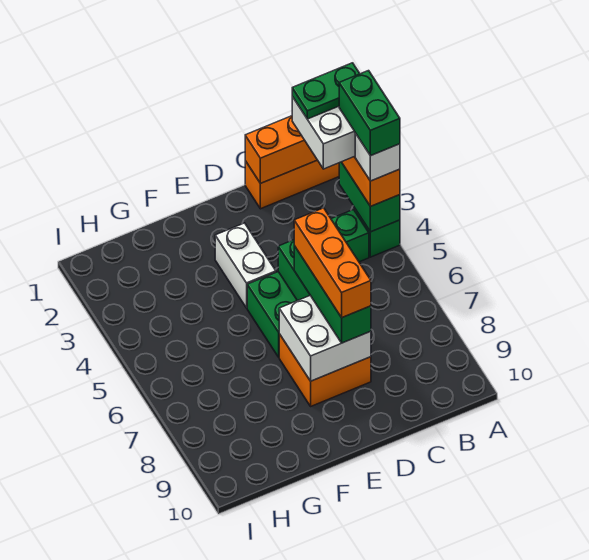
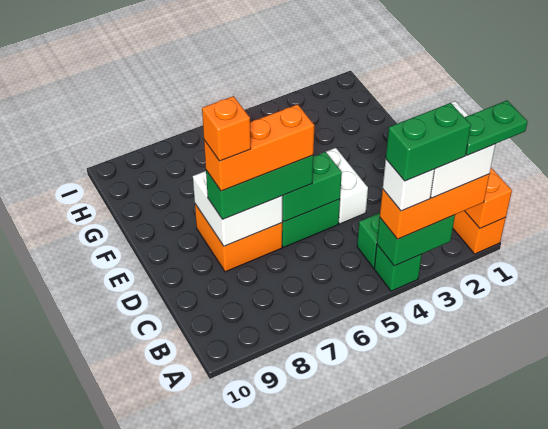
green plate A2:B2 level 5 -> green plate A1:A2 level 5
none -> orange brick D8 level 5
white brick E3:E4 level 1 -> white brick D4:E4 level 1

